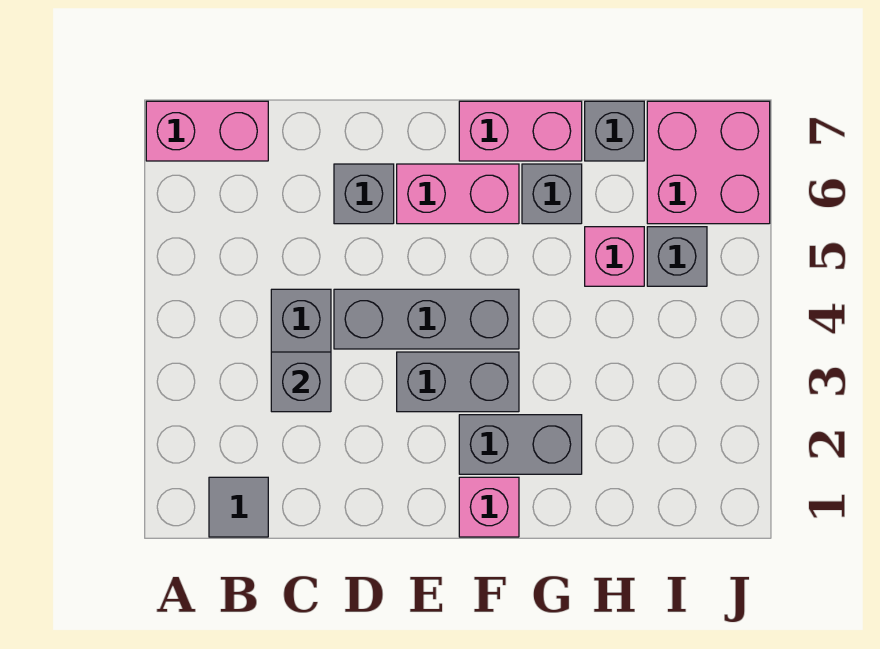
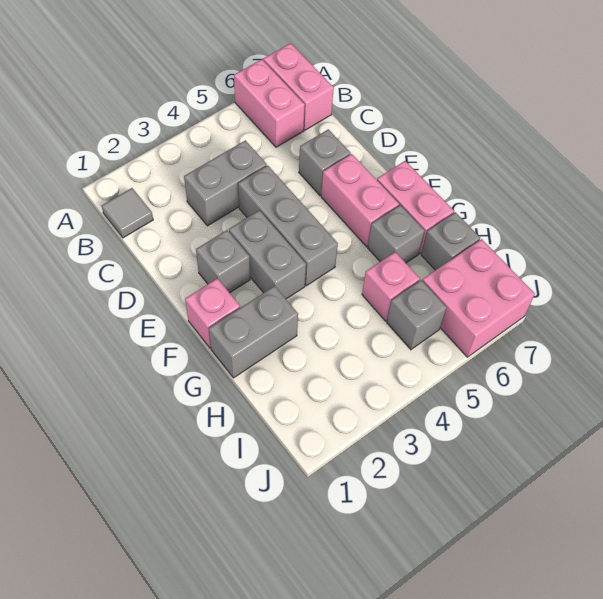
none -> pink brick A6:B6 level 1
grey brick C3 level 2 -> grey brick E2 level 1
grey brick F2:G2 level 1 -> grey brick G1:G2 level 1

